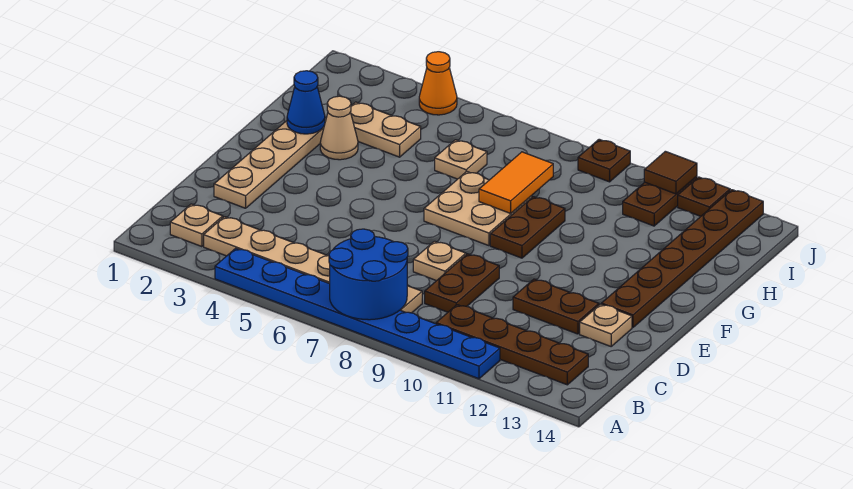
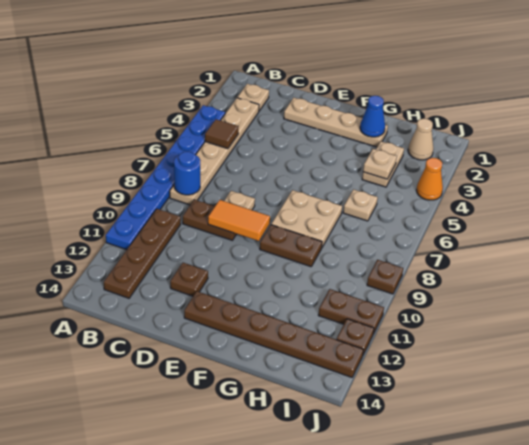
blue round brick A7:B8 level 2 -> blue round brick B8 level 2
brown plate D11:D12 level 1 -> brown plate D12 level 1
tan plate D13 level 1 -> tan plate H4 level 2
tan cone G3 level 1 -> tan cone I2 level 1
orange tile G8:H8 level 2 -> orange tile D9:E9 level 2
brown tile J11 level 2 -> brown tile B5 level 2

